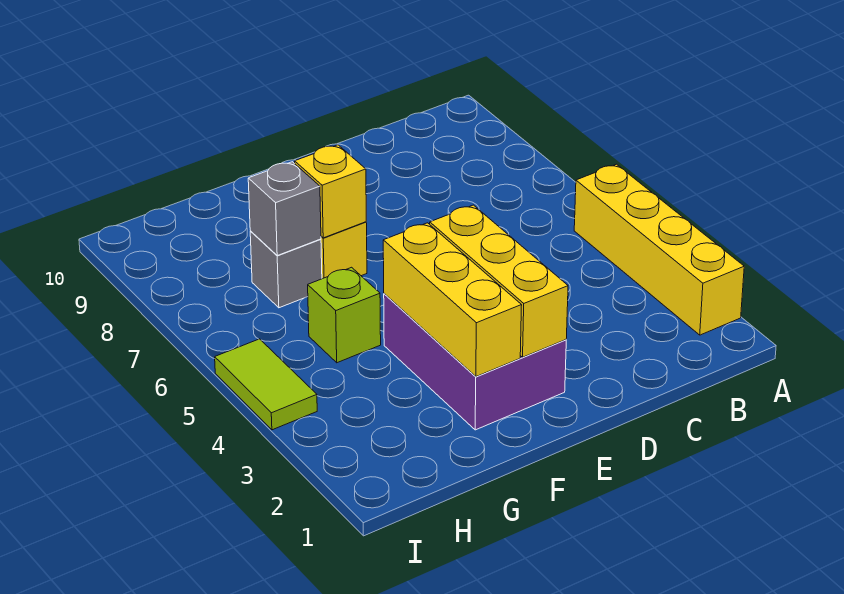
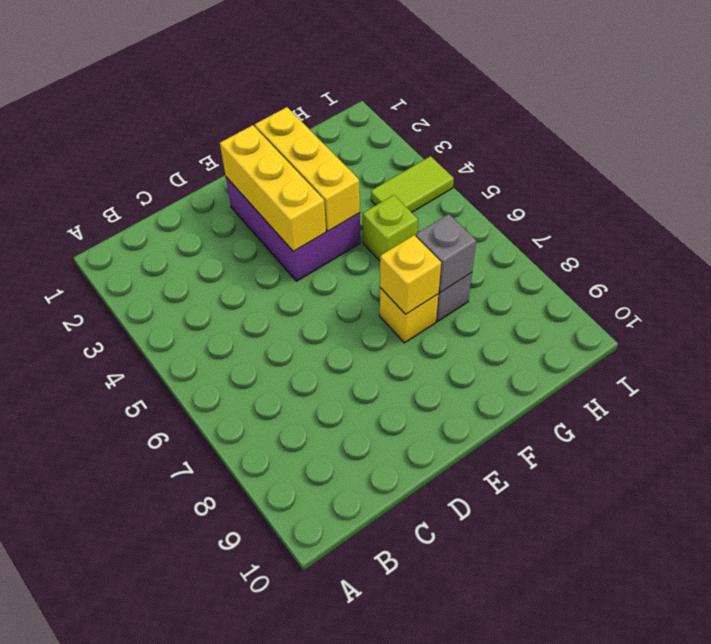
yellow brick A2:A5 level 1 -> none
lime tile I4:I5 level 1 -> lime tile H4:I4 level 1

